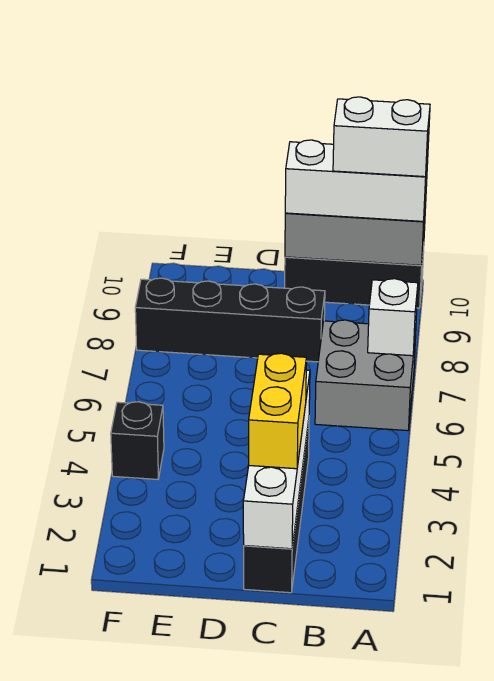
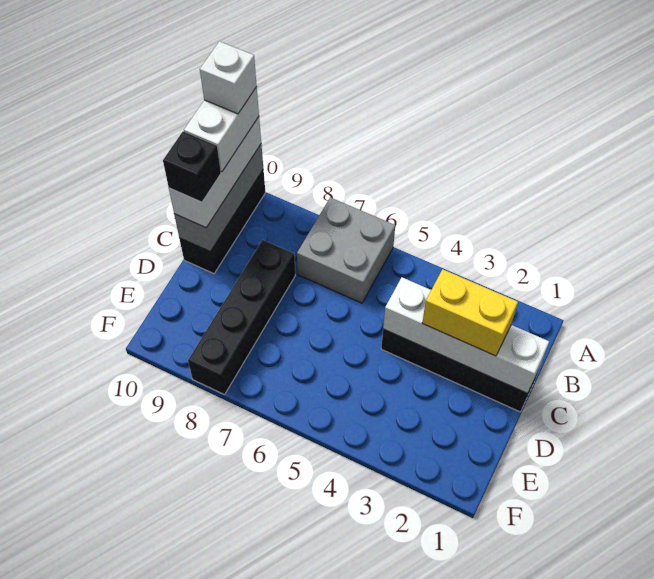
white brick A7 level 2 -> white brick A10 level 5
black brick F4 level 1 -> black brick C10 level 4

